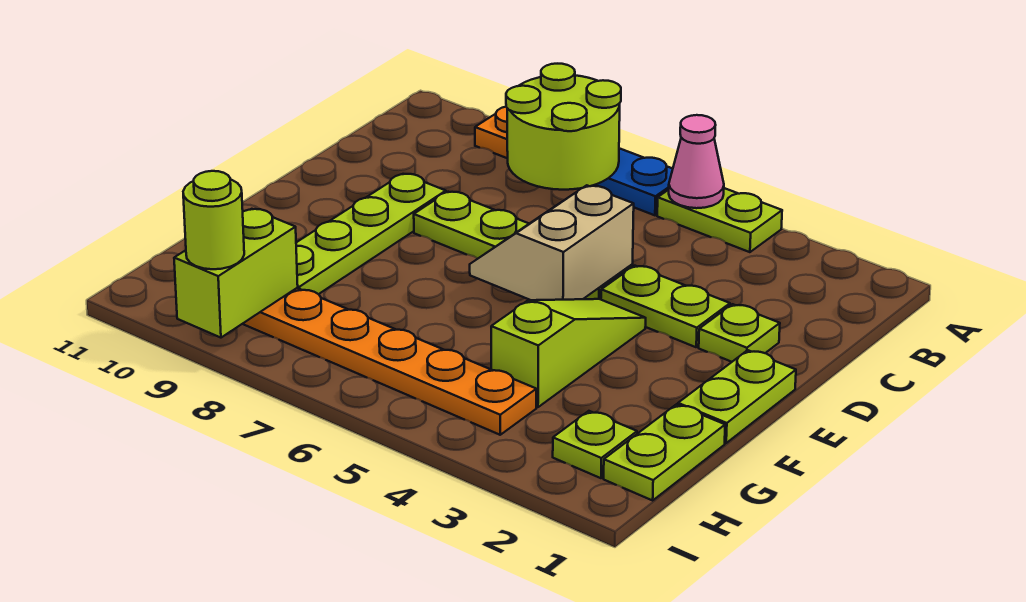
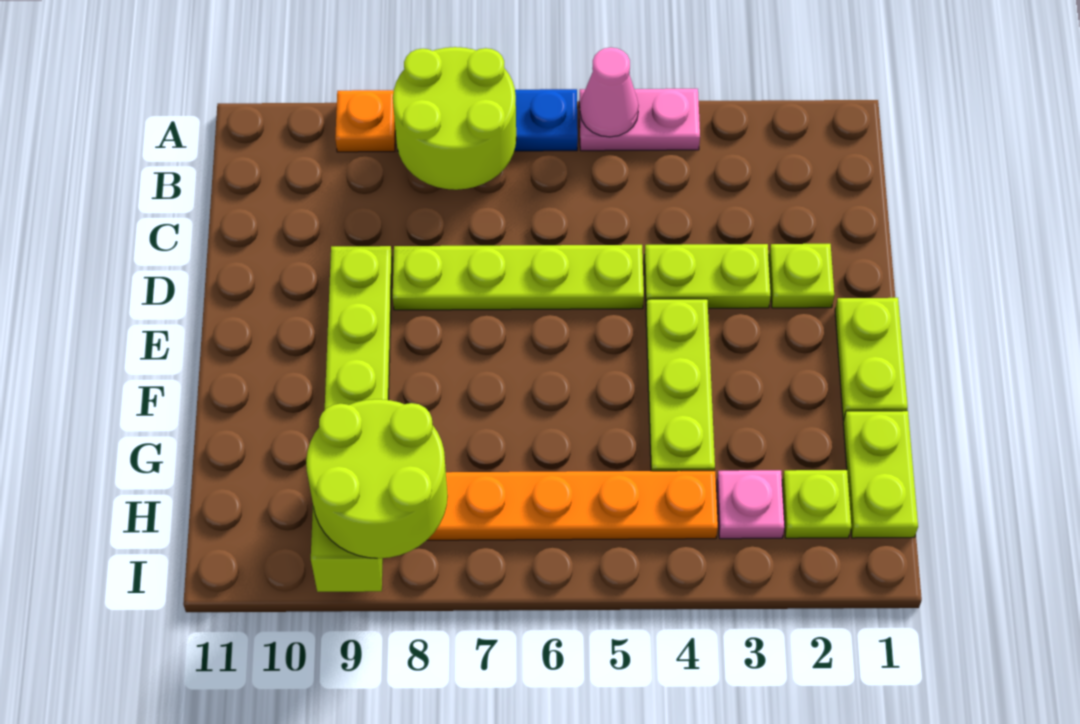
lime plate A4:A5 level 1 -> pink plate A4:A5 level 1
tan slope D5:E6 level 2 top 5 -> none
lime slope E4:G4 level 1 top G -> lime plate E4:G4 level 1
none -> pink plate H3 level 1
lime round brick I9 level 3 -> lime round brick H8:I9 level 3

